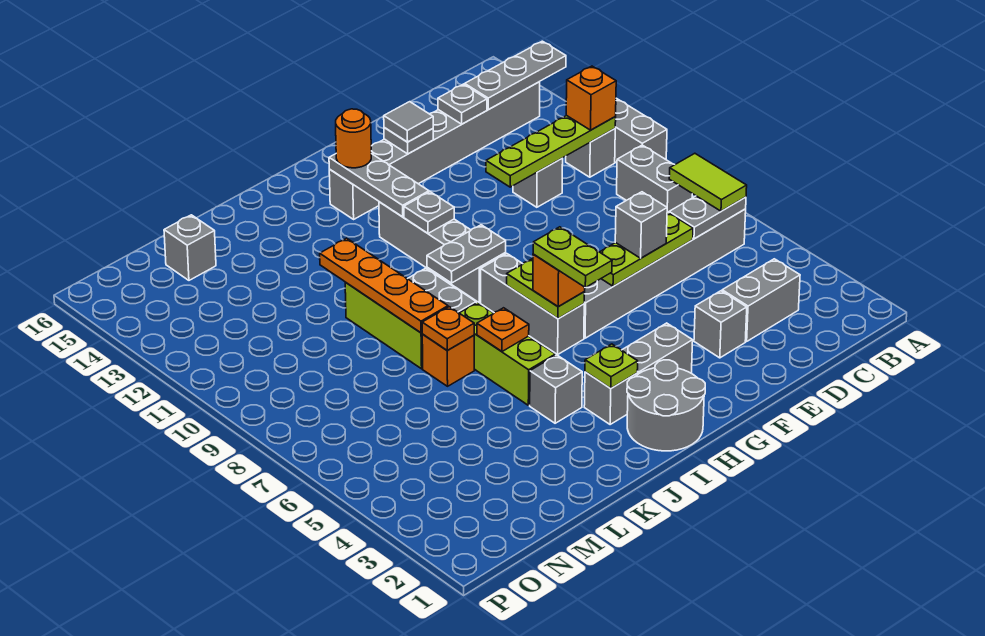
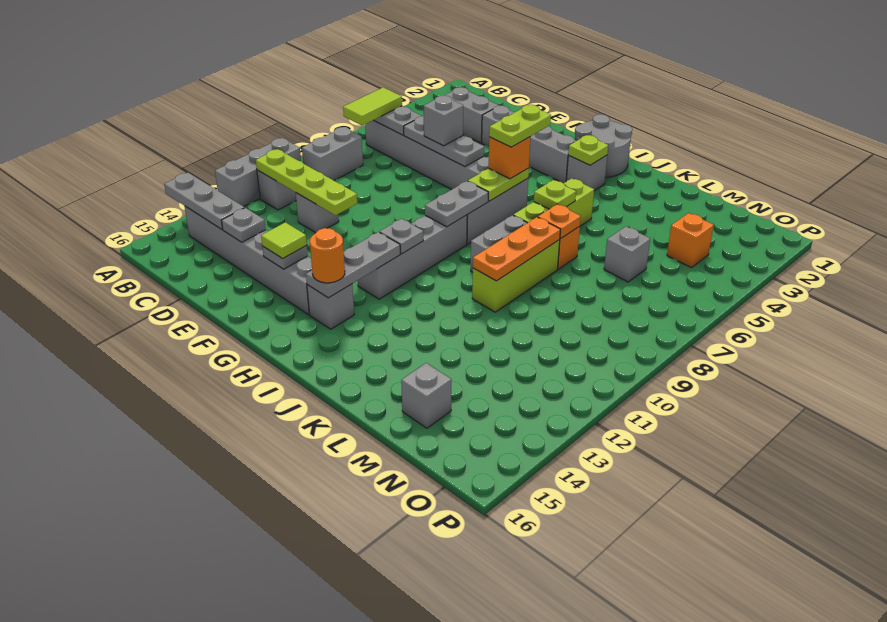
orange brick B11 level 3 -> orange brick N4 level 1
lime plate D6:F6 level 2 -> grey plate D6:F6 level 2
grey tile F14 level 3 -> lime tile F14 level 3
grey plate H9:I9 level 2 -> grey plate H8:H9 level 2
grey brick J4 level 1 -> grey brick M6 level 1
orange plate J6 level 2 -> lime plate J6 level 2
orange plate K8:K11 level 2 -> orange plate K8:K10 level 2

